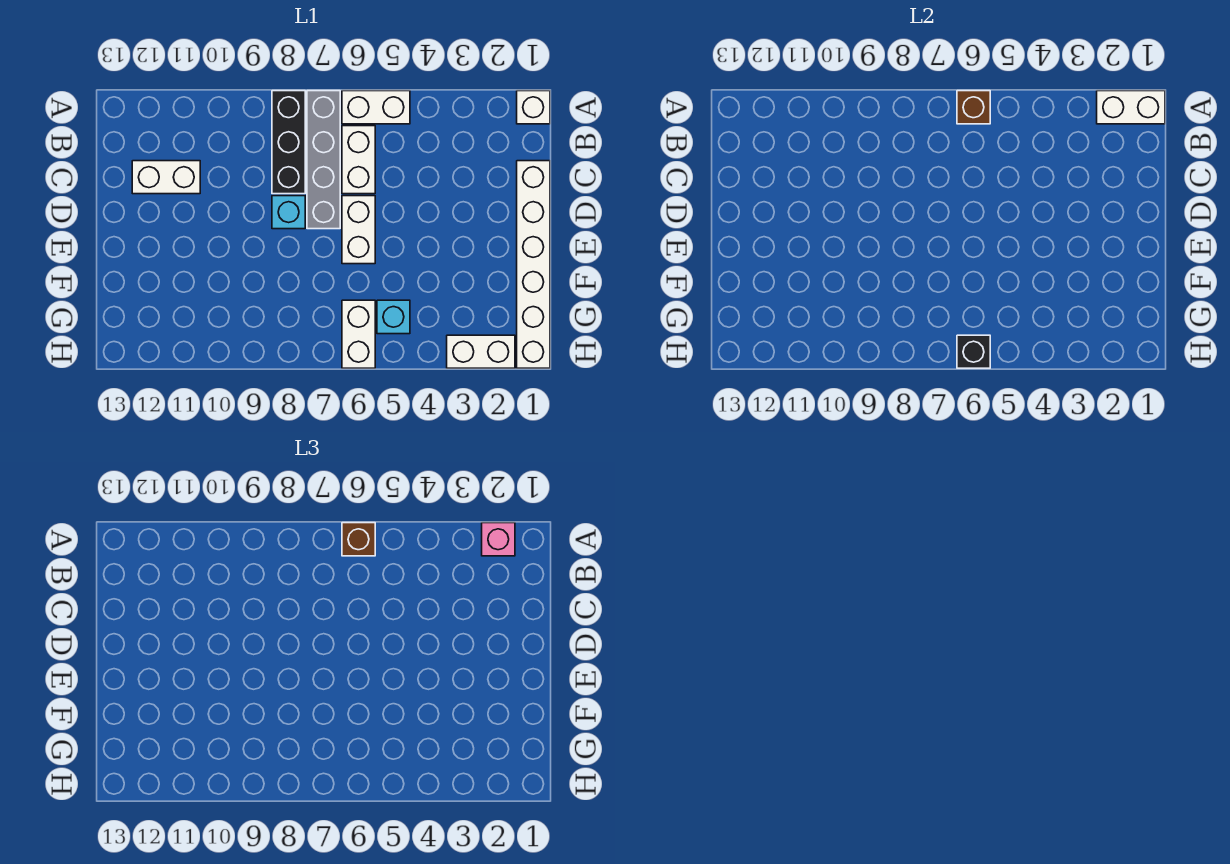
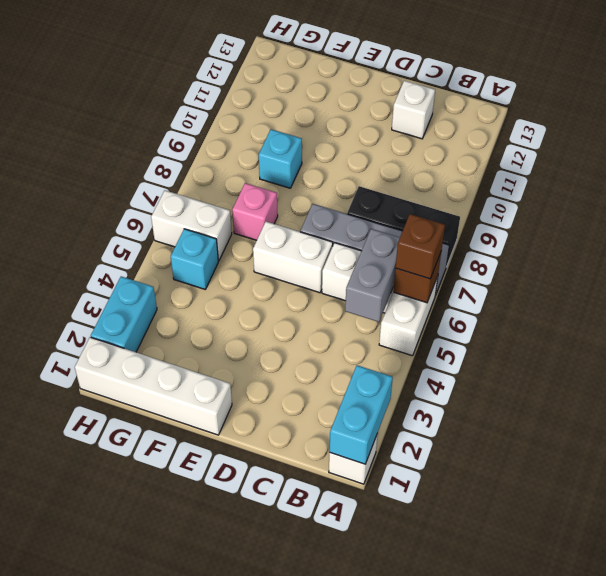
white brick A1:A2 level 2 -> cyan brick A1:A2 level 2
pink brick A2 level 3 -> pink brick F7 level 1
none -> grey brick B5:B6 level 2
white brick C1:H1 level 1 -> white brick E1:H1 level 1
white brick C11:C12 level 1 -> white brick C12 level 1
cyan brick D8 level 1 -> cyan brick F9 level 1
white brick H2:H3 level 1 -> cyan brick H2:H3 level 1
black brick H6 level 2 -> none

